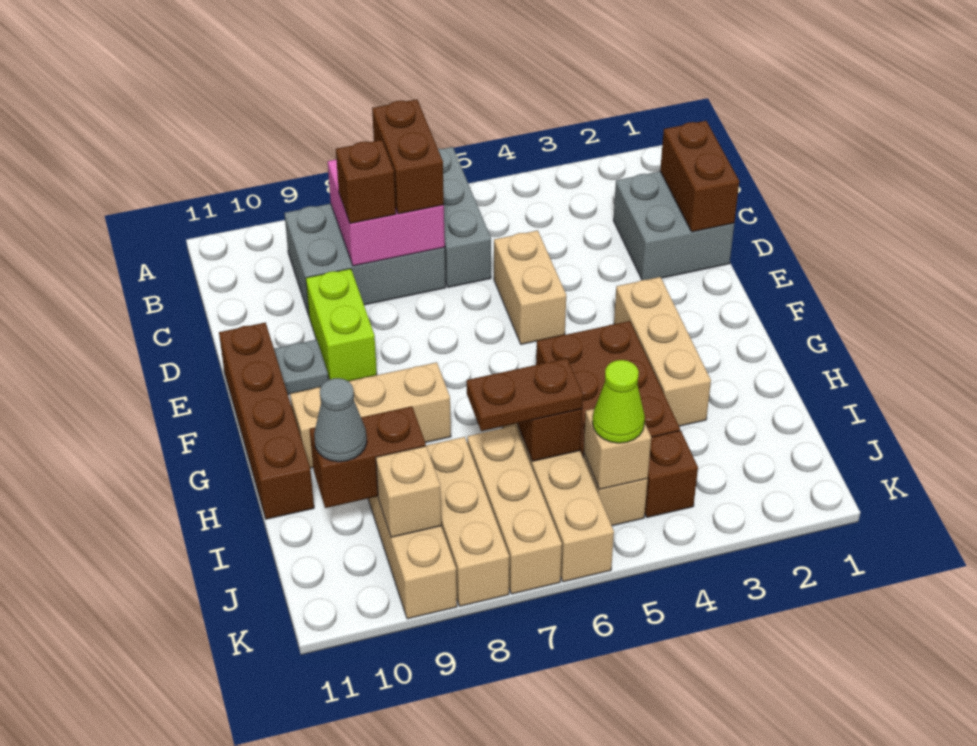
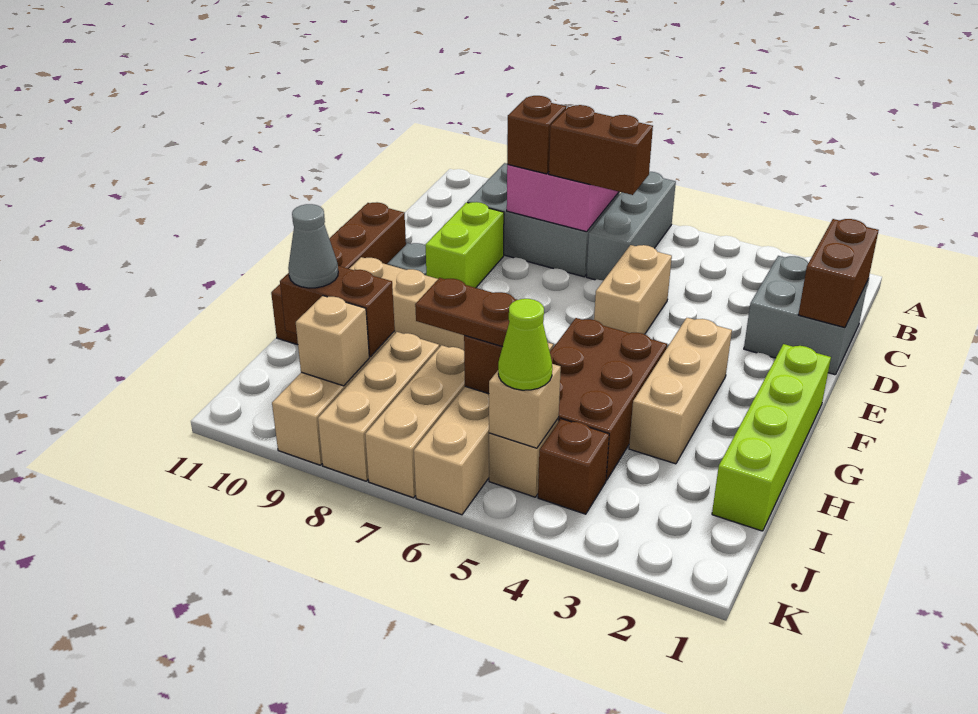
brown brick B7:C7 level 3 -> brown brick C6:C7 level 3
none -> lime brick F1:I1 level 1

